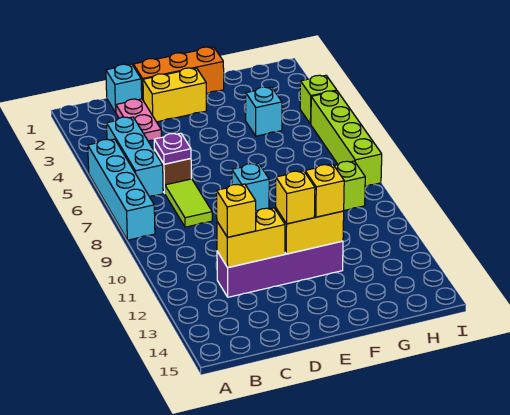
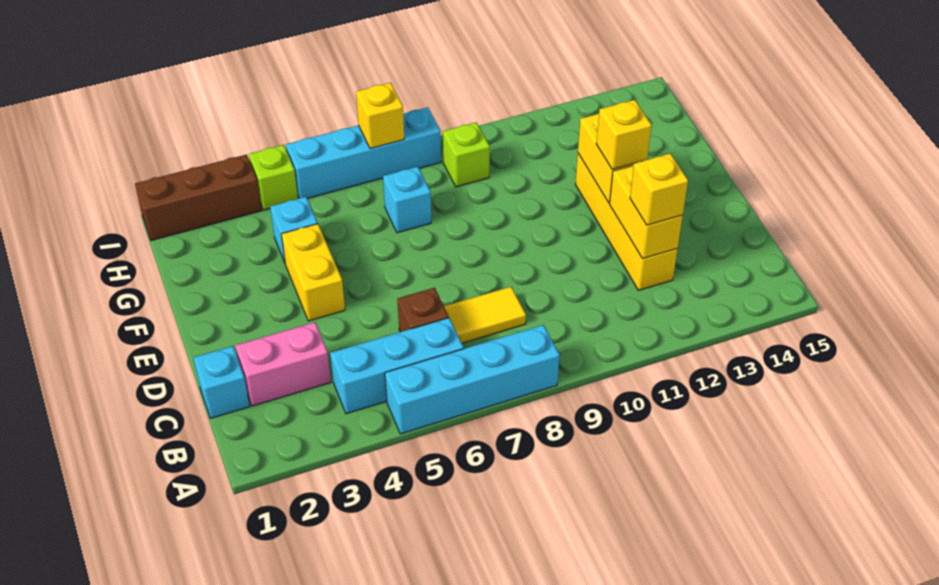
pink plate C2:C3 level 1 -> pink brick C2:C3 level 1
purple plate C6 level 2 -> none
lime tile C7:C8 level 1 -> yellow tile C7:C8 level 1
purple brick C12:F12 level 1 -> yellow brick C12:F12 level 1
orange brick D1:F1 level 1 -> none
yellow brick D2:E2 level 1 -> yellow brick E4:F4 level 1
cyan brick E8 level 1 -> cyan brick G7 level 1
yellow brick F12 level 3 -> yellow brick I7 level 2
none -> brown brick I1:I3 level 1
lime brick I5:I8 level 1 -> cyan brick I5:I8 level 1

